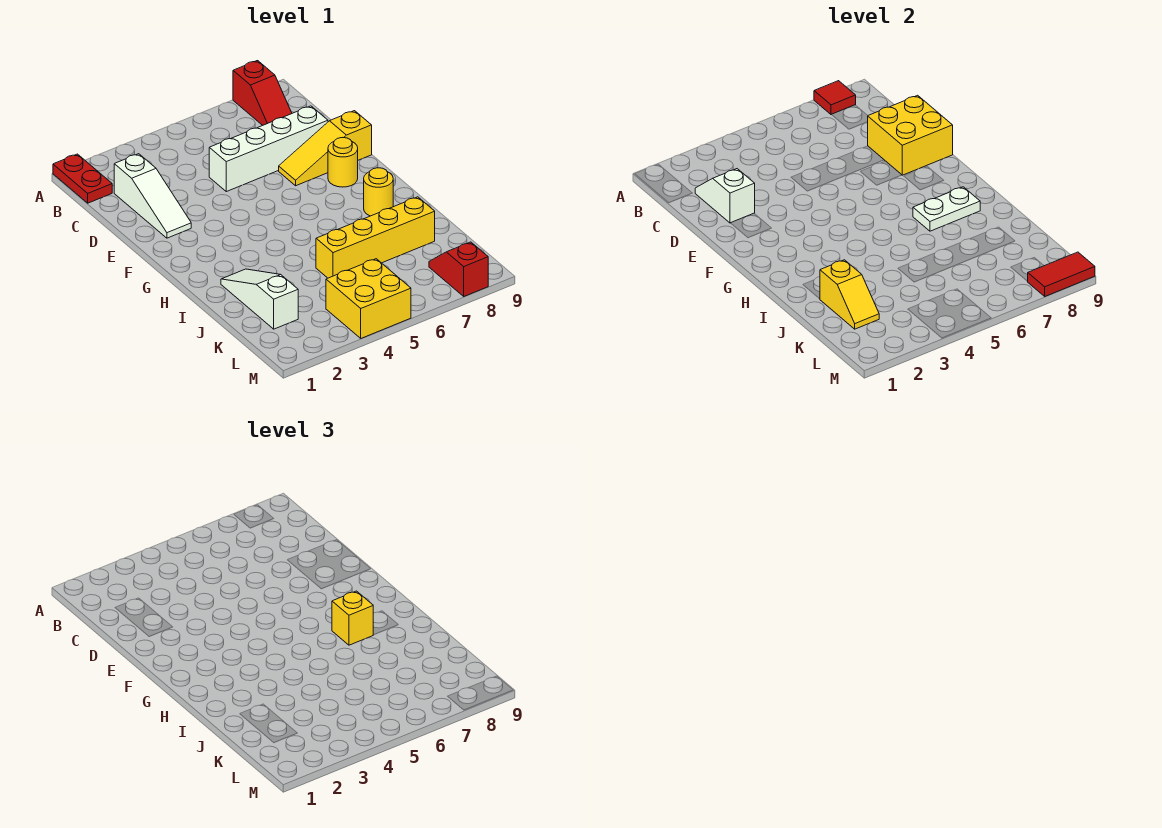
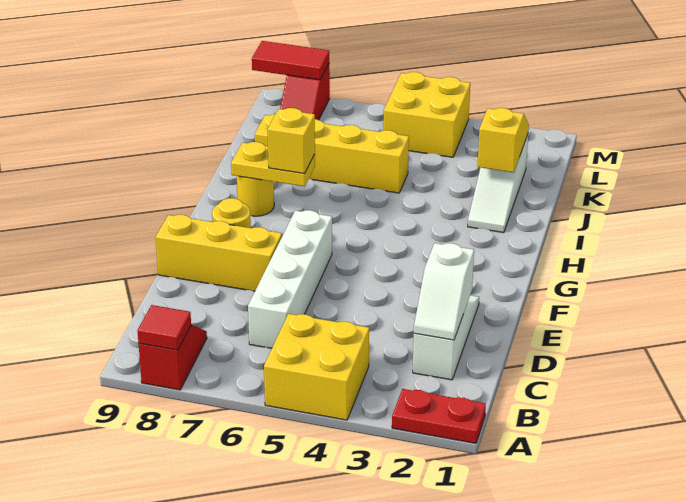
red plate A1:B1 level 1 -> red plate A1:A2 level 1
white brick D5:D8 level 1 -> white brick C6:F6 level 1
yellow brick D8:E9 level 2 -> yellow brick A4:B5 level 1
yellow slope E7:E9 level 1 top 9 -> yellow brick E7:E9 level 1
white plate H7:H8 level 2 -> yellow plate H7:H8 level 2

